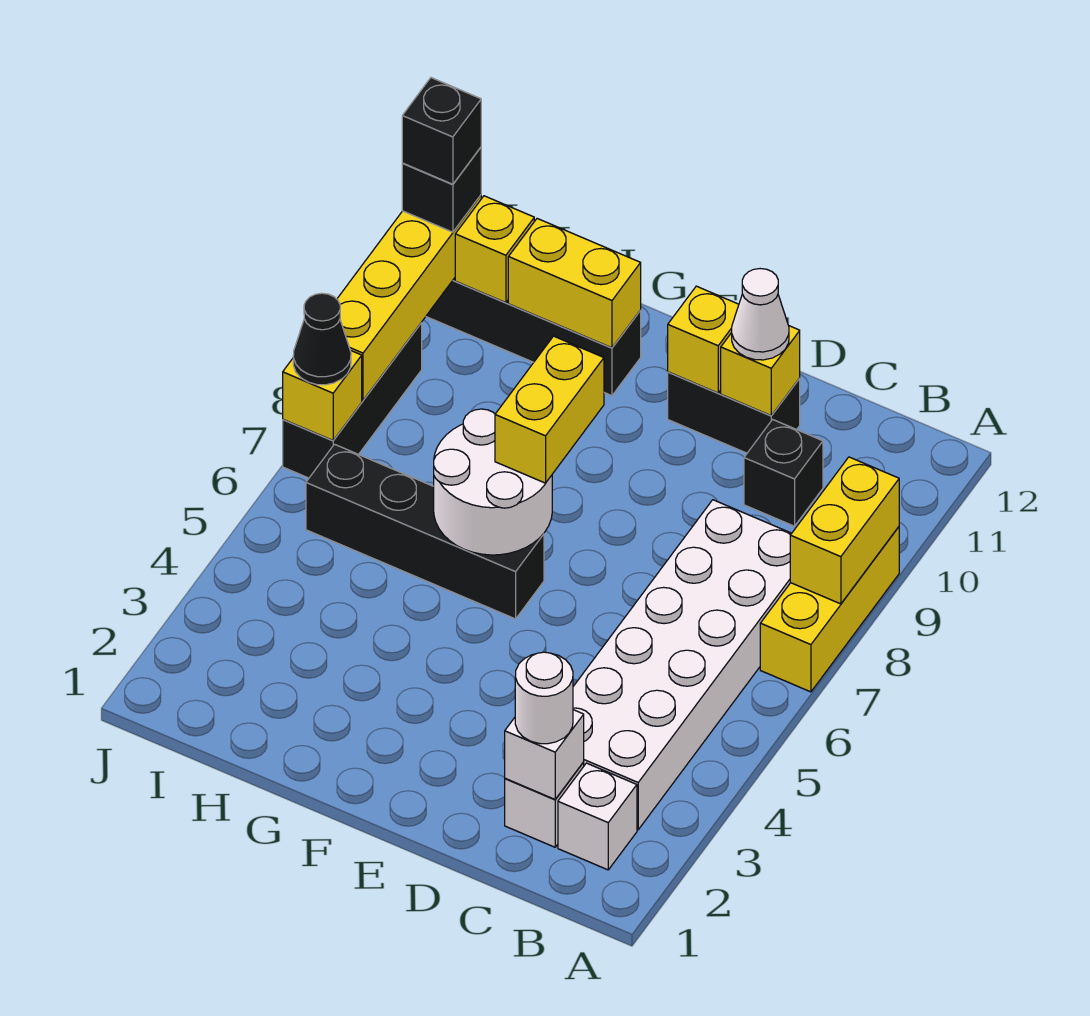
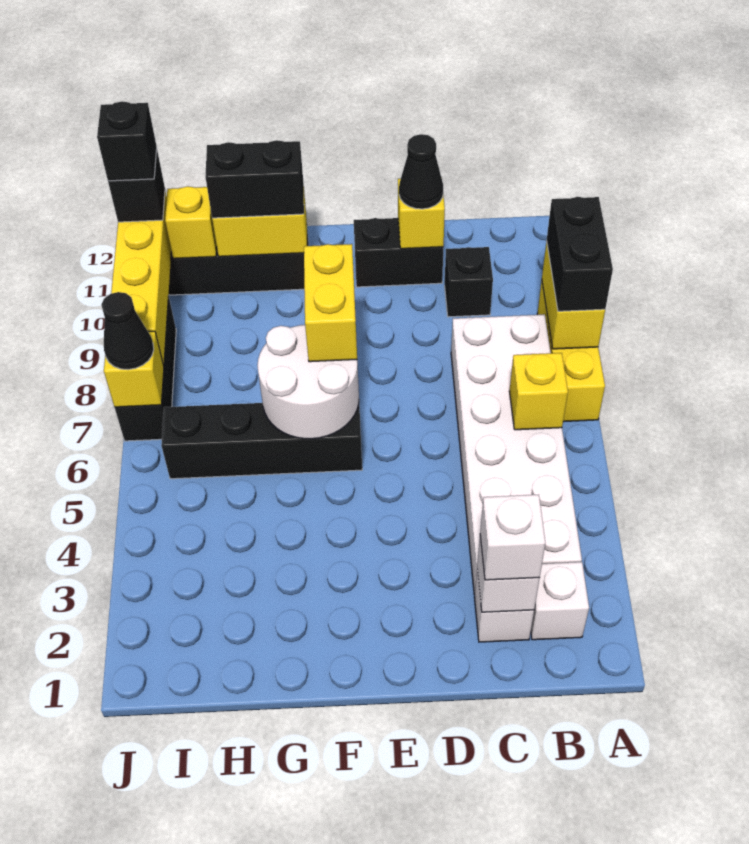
none -> black brick A8:A9 level 3
white round brick C2 level 3 -> white brick C2 level 3
white cone D11 level 3 -> black cone D11 level 3
yellow brick E11 level 2 -> yellow brick B6 level 2
none -> black brick G11:H11 level 3

